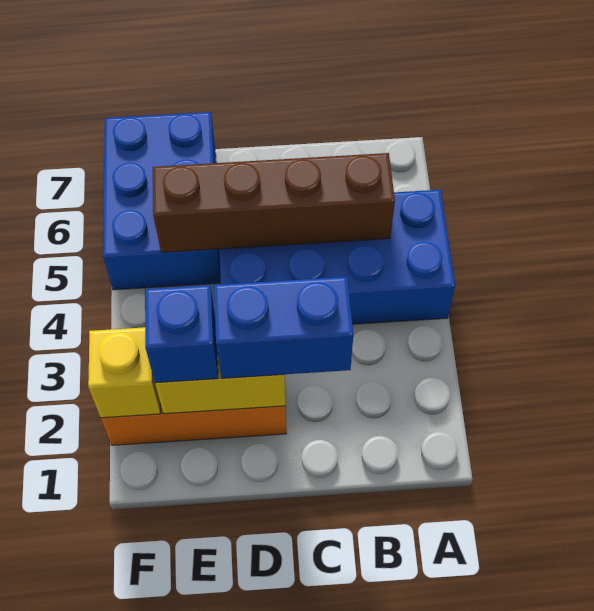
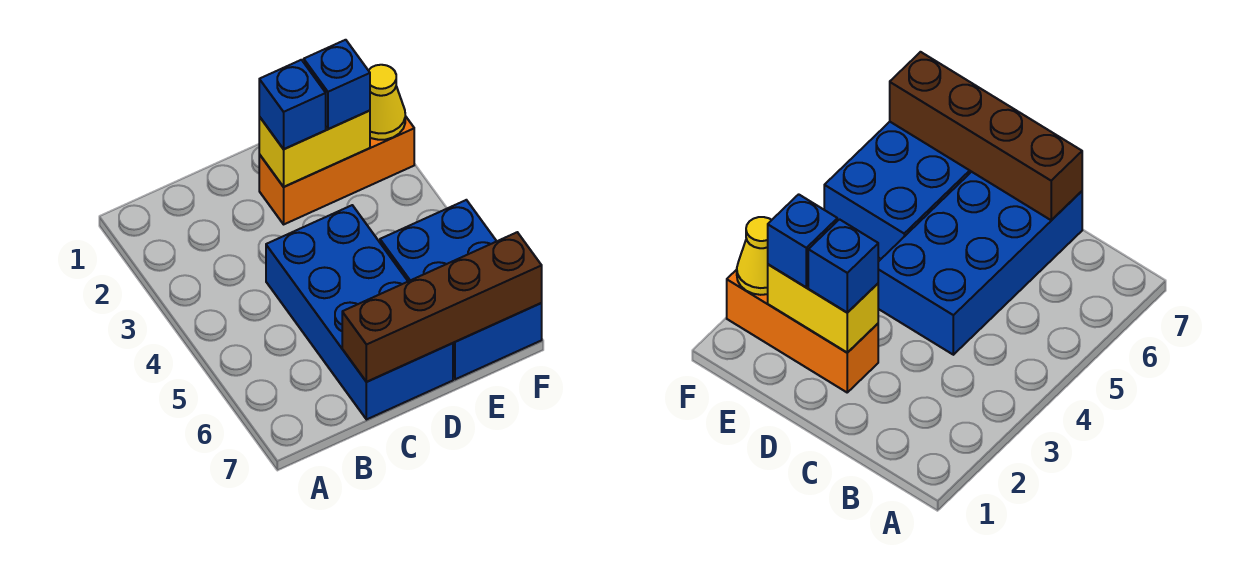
blue brick A4:D5 level 1 -> blue brick C4:D7 level 1
brown brick B5:E5 level 2 -> brown brick C7:F7 level 2
blue brick C2:D2 level 3 -> blue brick D2 level 3
yellow brick F2 level 2 -> yellow cone F2 level 2

